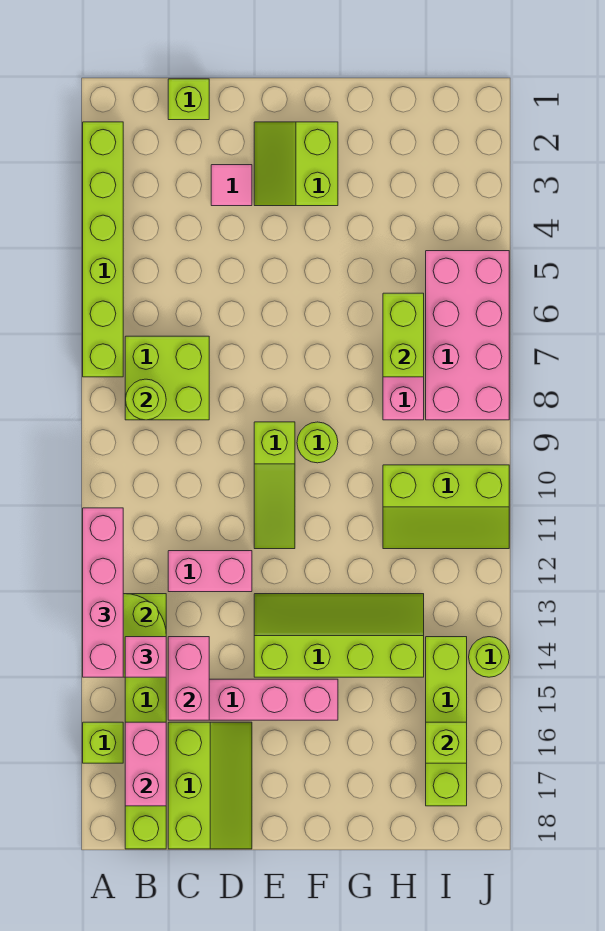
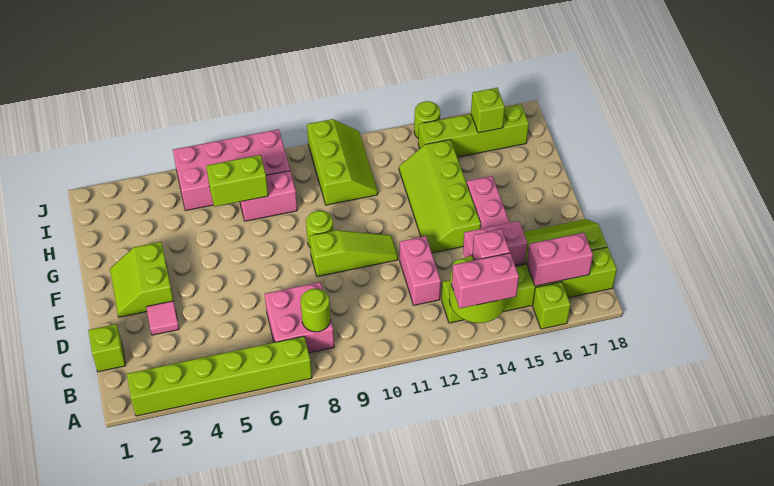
pink brick A11:A14 level 3 -> pink brick A13:A14 level 3
lime brick B7:C8 level 1 -> pink brick B7:C8 level 1
lime slope E2:F3 level 1 top F -> lime slope E2:F3 level 1 top 3

